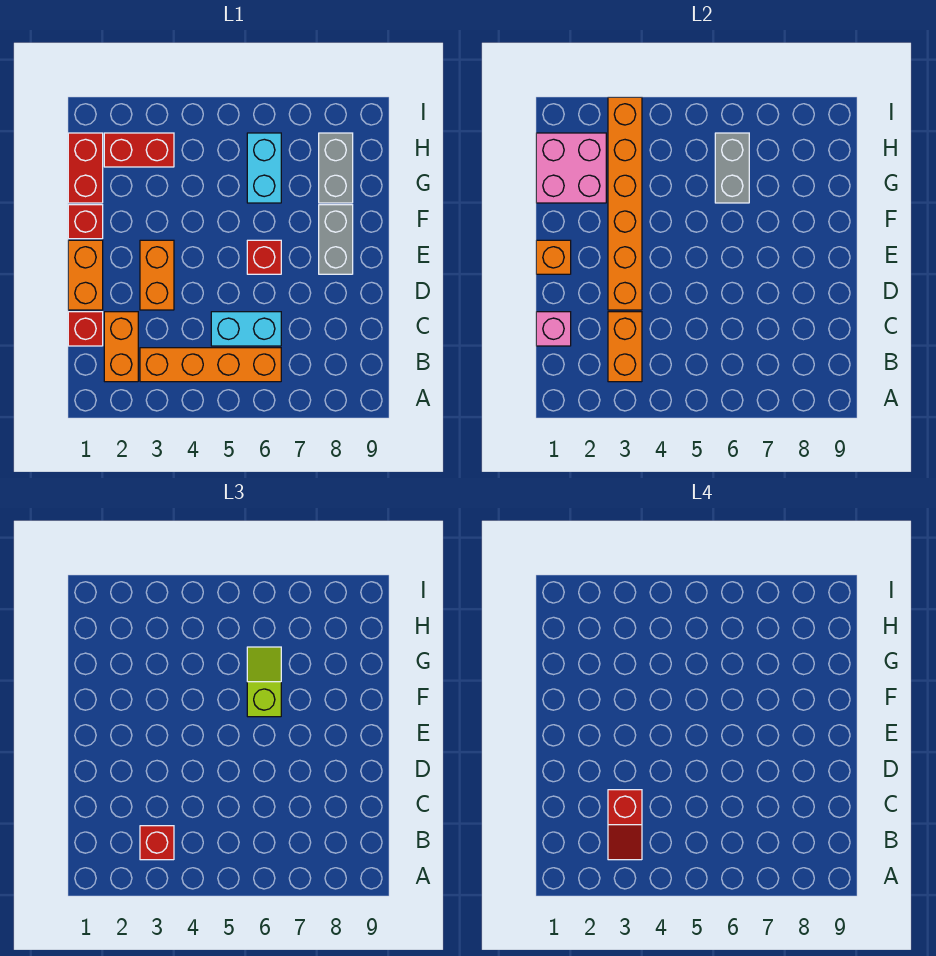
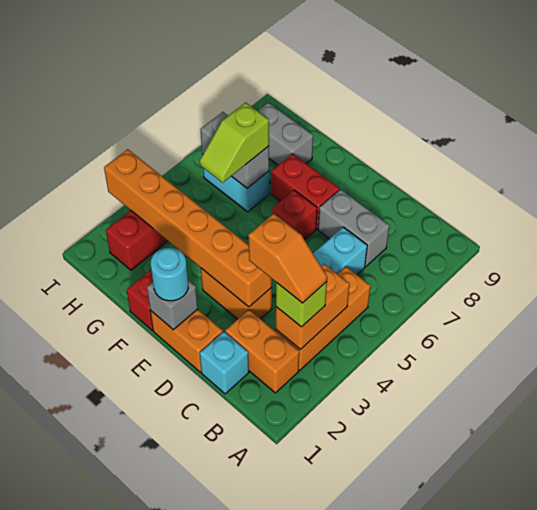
orange brick B3:B6 level 1 -> orange brick B3:B5 level 1
orange brick B3:C3 level 2 -> orange brick B3:B4 level 2
red brick B3 level 3 -> lime brick B3 level 3
red slope B3:C3 level 4 top C -> orange slope B3:C3 level 4 top C
red brick C1 level 1 -> cyan brick C1 level 1
pink brick C1 level 2 -> none
orange brick E1 level 2 -> grey brick E1 level 2
none -> cyan round brick E1 level 3
grey brick E8:F8 level 1 -> grey brick C7:D7 level 1
lime slope F6:G6 level 3 top F -> lime slope G5:G6 level 3 top 6
red brick G1:H1 level 1 -> red brick E7:F7 level 1
pink brick G1:H2 level 2 -> none

